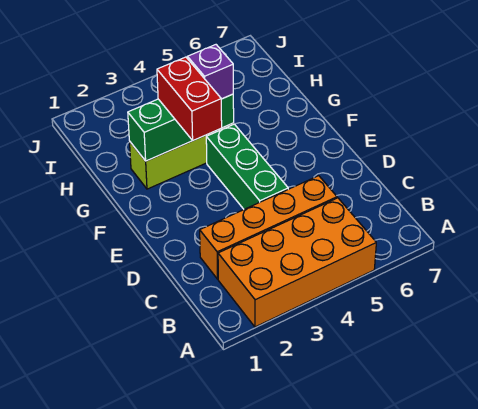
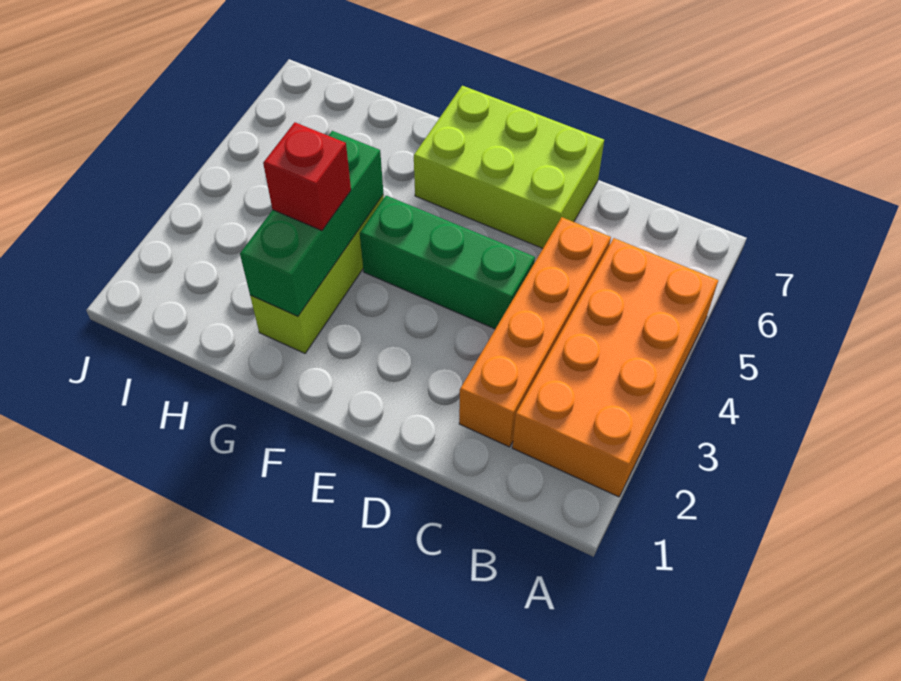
none -> lime brick D6:F7 level 1
red brick F3:G3 level 3 -> red brick G3 level 3
purple brick G4 level 3 -> none

